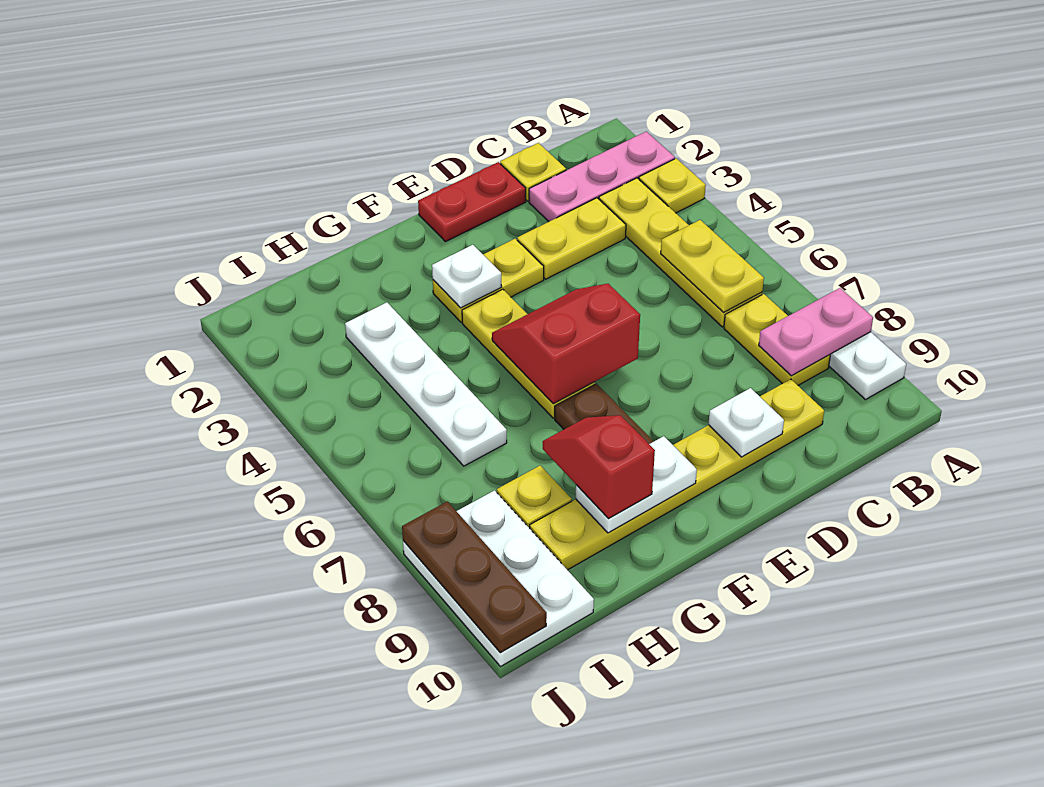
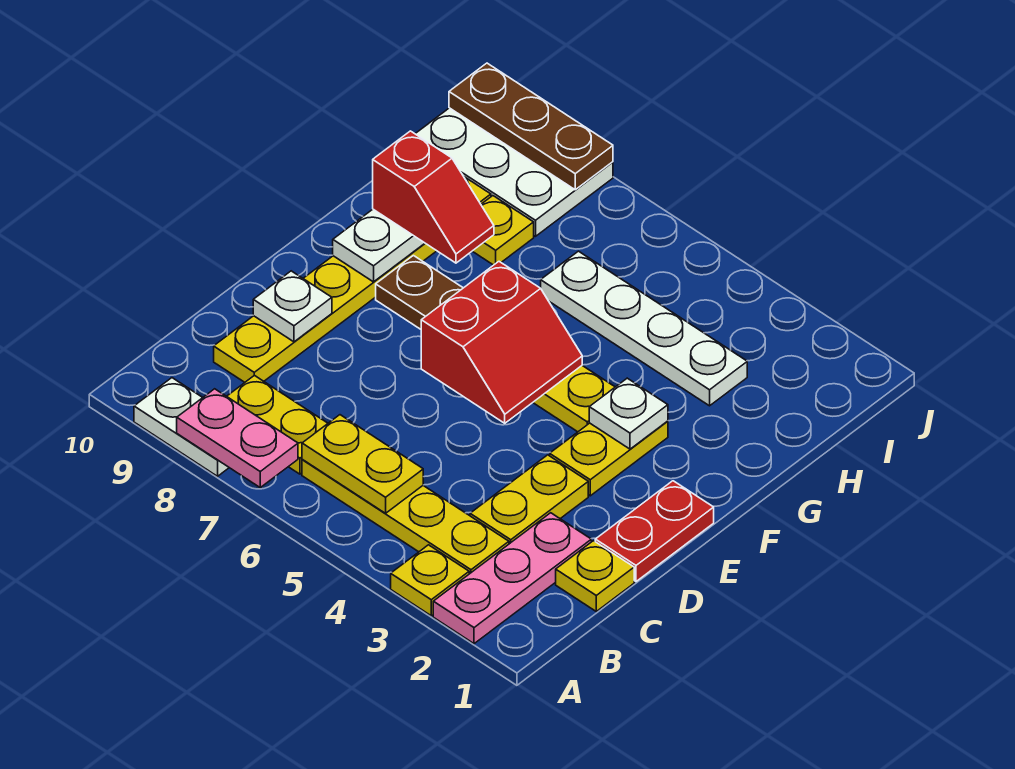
pink plate A8:B8 level 2 -> pink plate A7:A8 level 2

